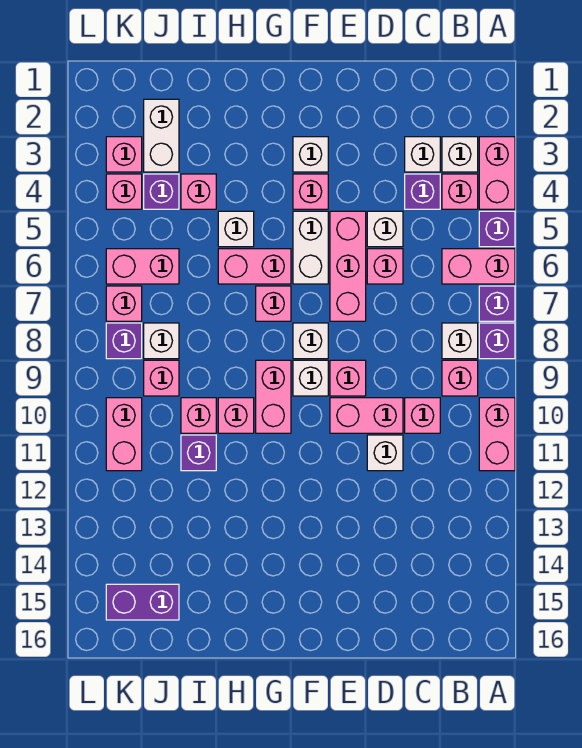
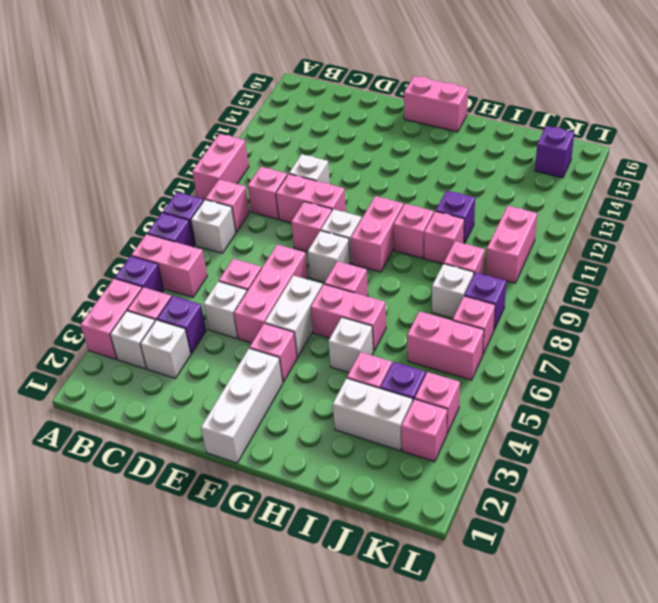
white brick F3 level 1 -> white brick F1:F3 level 1
none -> pink brick F16:G16 level 1
white brick J2:J3 level 1 -> white brick I3:J3 level 1
purple brick J15:K15 level 1 -> purple brick K15 level 1

